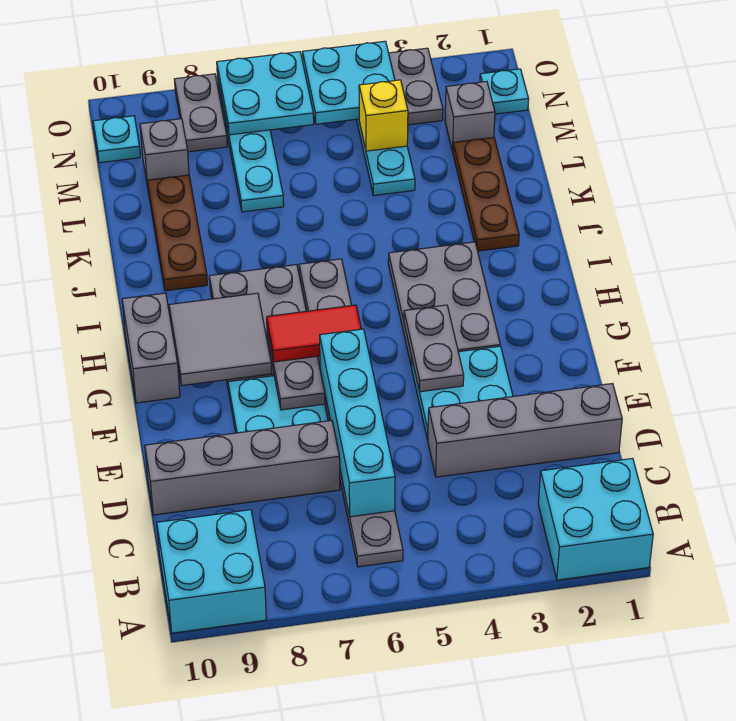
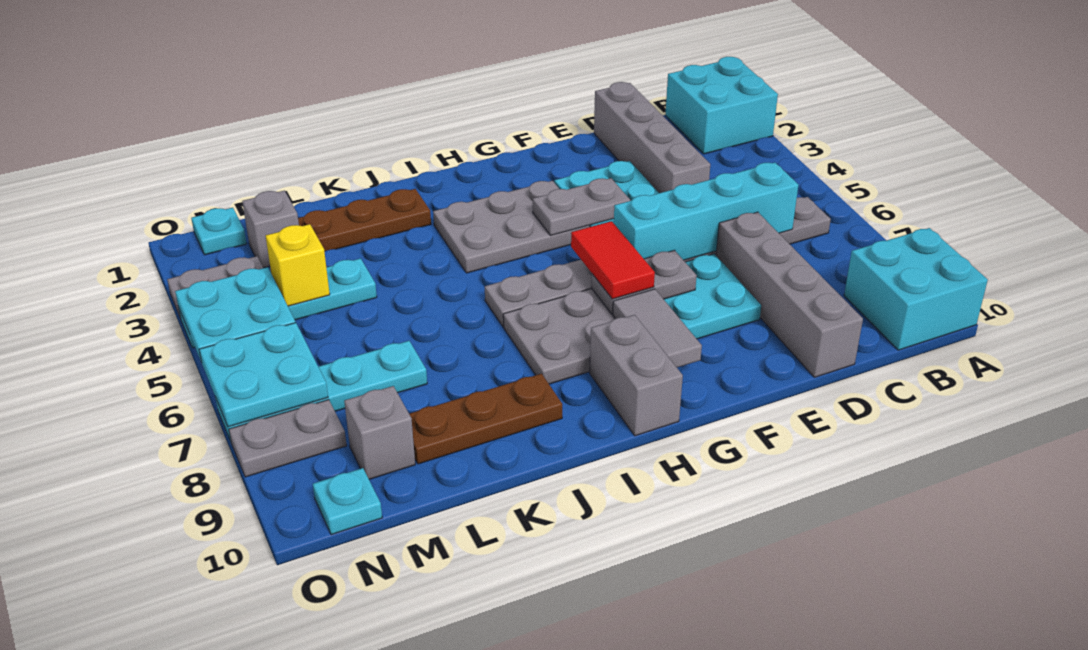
grey tile G8:H9 level 2 -> grey tile G8:G9 level 2
grey brick G10:H10 level 1 -> grey brick H9:H10 level 1

